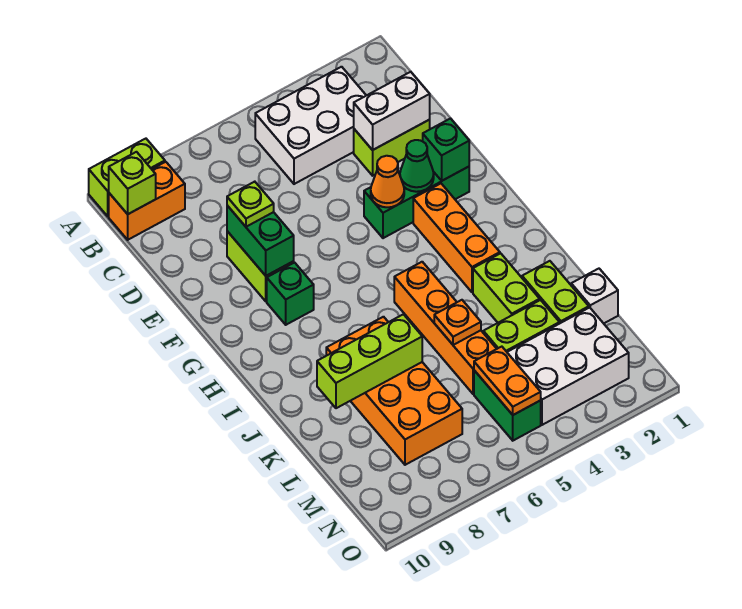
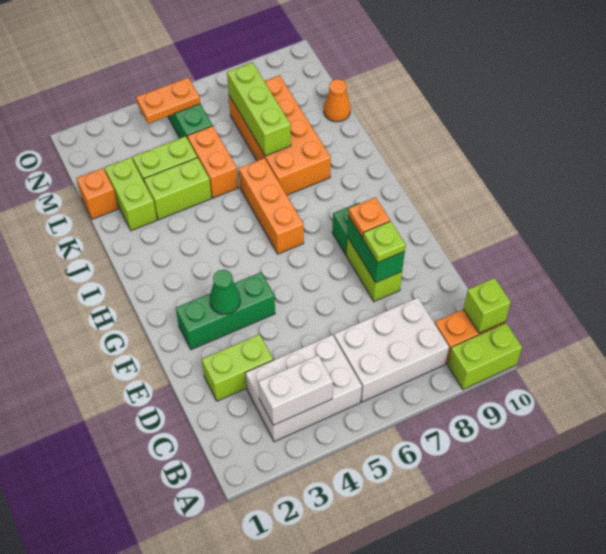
white brick D2:D3 level 2 -> white brick B3:B4 level 2
green brick F2 level 2 -> none
orange cone F4 level 2 -> orange cone L10 level 1
orange brick G3:I3 level 1 -> orange brick H6:J6 level 1
orange brick I5:L5 level 1 -> orange brick K5:L5 level 1
lime brick J3:K3 level 1 -> lime brick K3:K4 level 1
orange plate K5 level 2 -> orange plate F8 level 3
lime brick K7:K9 level 2 -> lime brick K7:M7 level 2
white brick L1 level 1 -> orange brick L1 level 1
white brick M2:N4 level 1 -> white brick B6:C8 level 1
orange plate M5:N5 level 2 -> orange plate N4:N5 level 2

